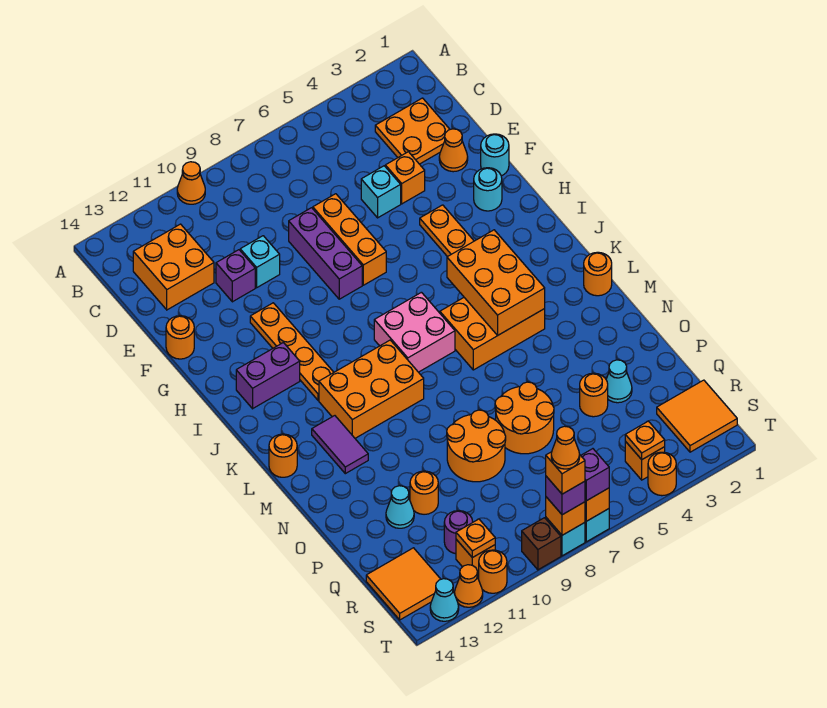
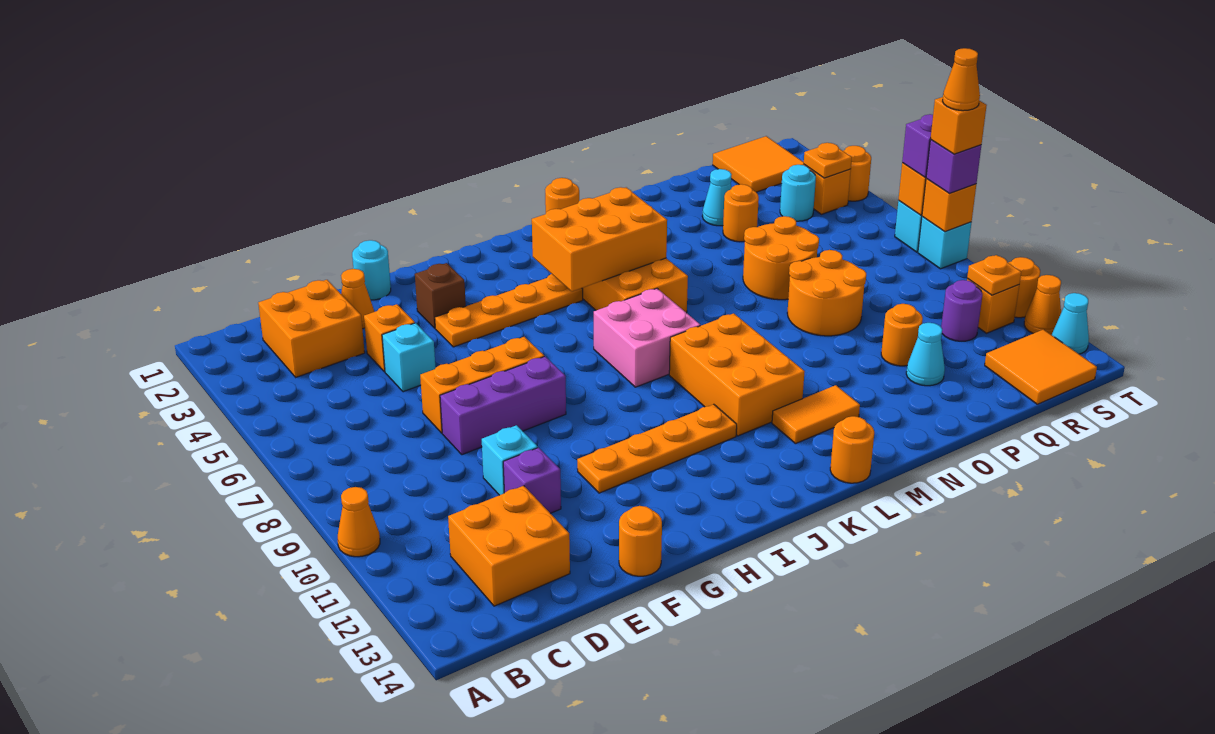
orange plate C2:D3 level 1 -> orange brick C2:D3 level 1
cyan round brick G2 level 1 -> cyan round brick R4 level 1
purple brick I12:I13 level 1 -> none
purple tile L12:M12 level 1 -> orange tile L12:M12 level 1
brown brick T9 level 1 -> brown brick G3 level 1

